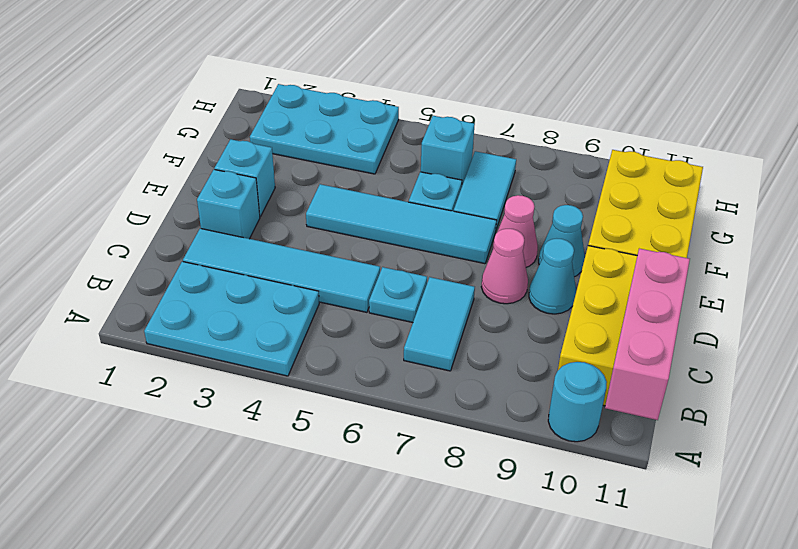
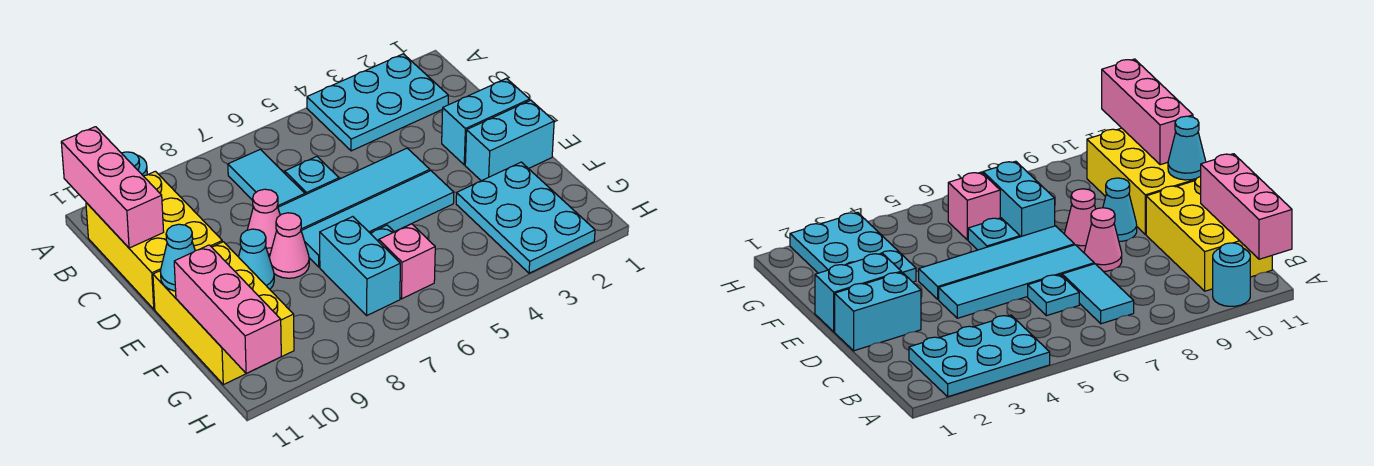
cyan tile C2:C5 level 1 -> cyan tile D4:D7 level 1
cyan brick D2 level 1 -> cyan brick D1:D2 level 1
cyan cone D9 level 1 -> cyan cone E11 level 2
cyan brick E2 level 1 -> cyan brick E1:E2 level 1
cyan tile F7:G7 level 1 -> cyan brick F7:G7 level 1
none -> pink brick F11:H11 level 2
cyan plate G2:H4 level 1 -> cyan plate F2:H3 level 1
cyan brick G6 level 1 -> pink brick G6 level 1

